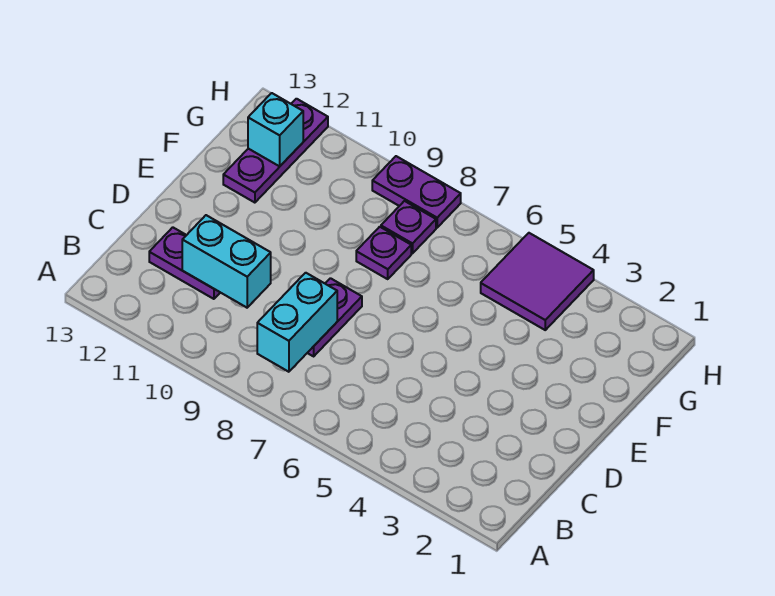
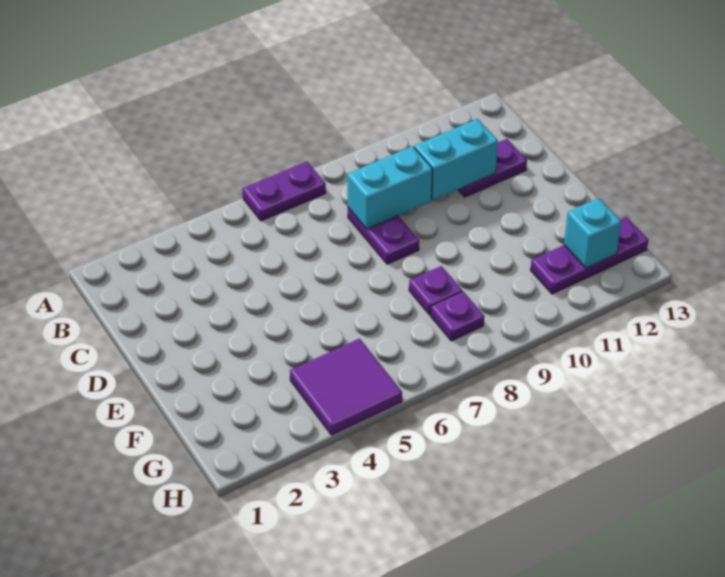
cyan brick B8:C8 level 2 -> cyan brick C8:C9 level 2
purple plate F12:H12 level 1 -> purple plate G11:G13 level 1
purple plate H8:H9 level 1 -> purple plate A6:A7 level 1

